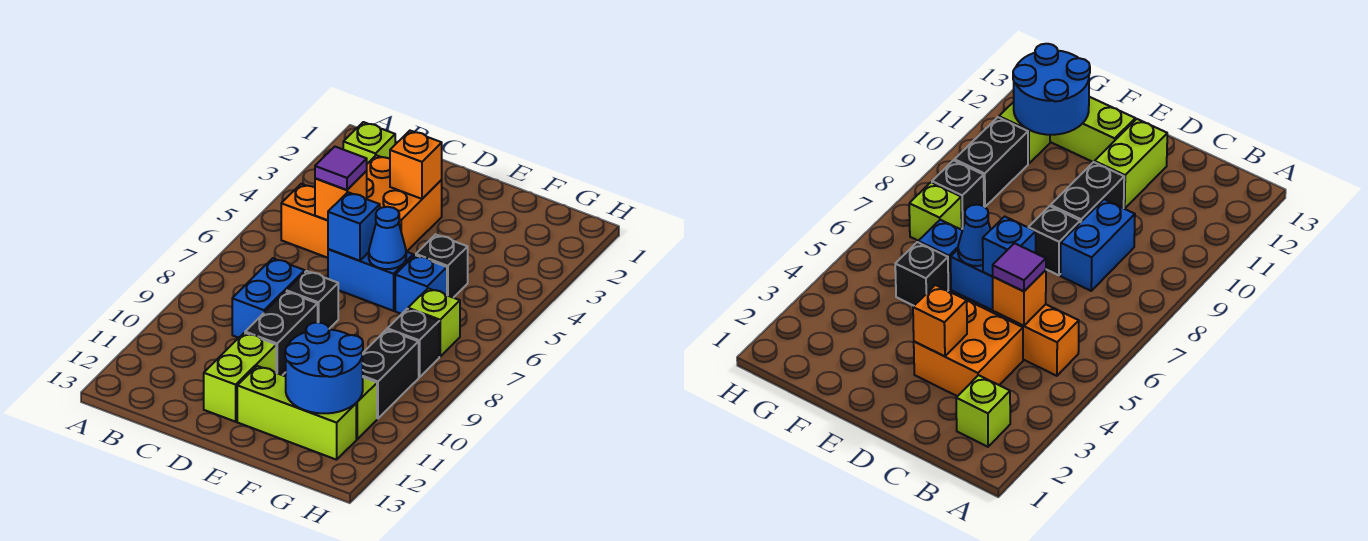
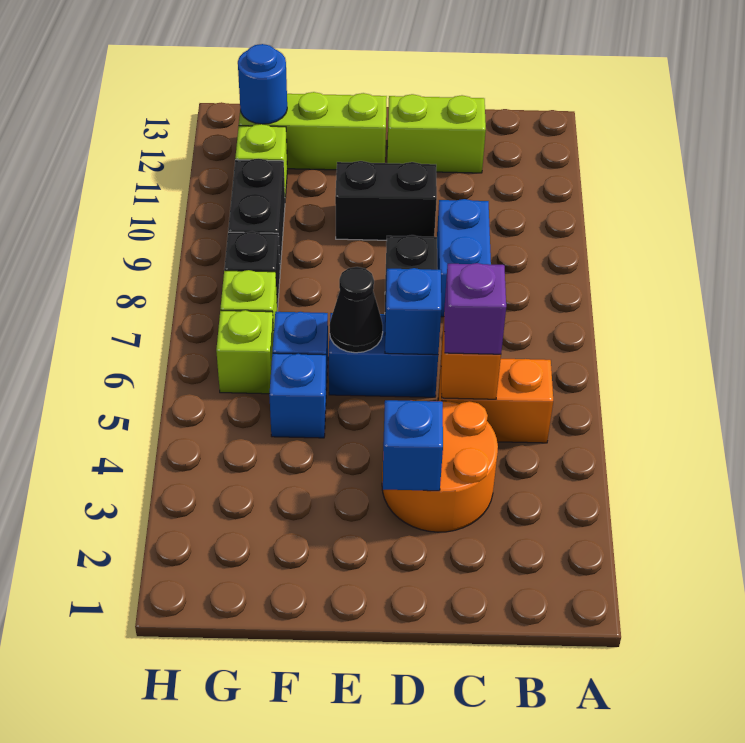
lime brick B2 level 1 -> lime brick G6 level 1
orange brick C3:D4 level 1 -> orange round brick C3:D4 level 1
purple tile C5 level 3 -> purple brick C5 level 3
orange brick D3 level 2 -> blue brick D3 level 2
black brick D9:D10 level 1 -> black brick D10:E10 level 1
lime brick D11:D12 level 1 -> lime brick C12:D12 level 1
blue cone E6 level 2 -> black cone E6 level 2
black brick F5 level 1 -> blue brick F5 level 1
blue round brick F11:G12 level 2 -> blue round brick G12 level 2

